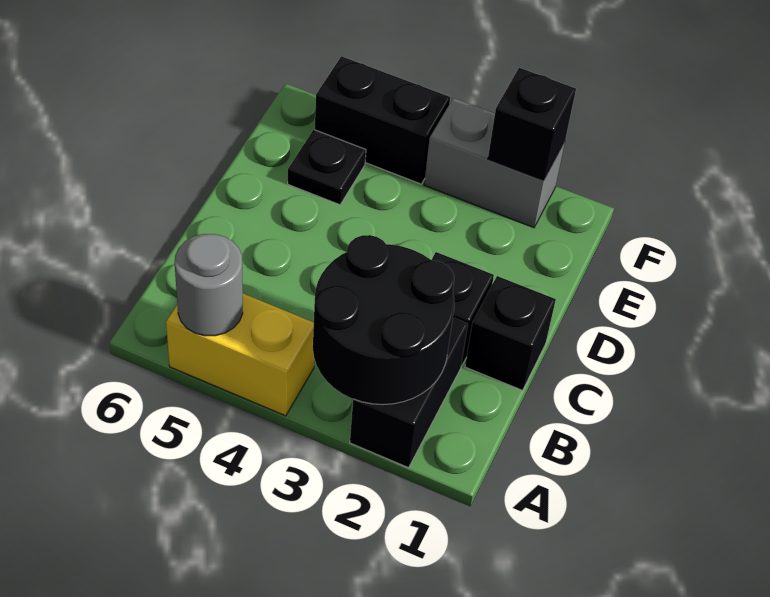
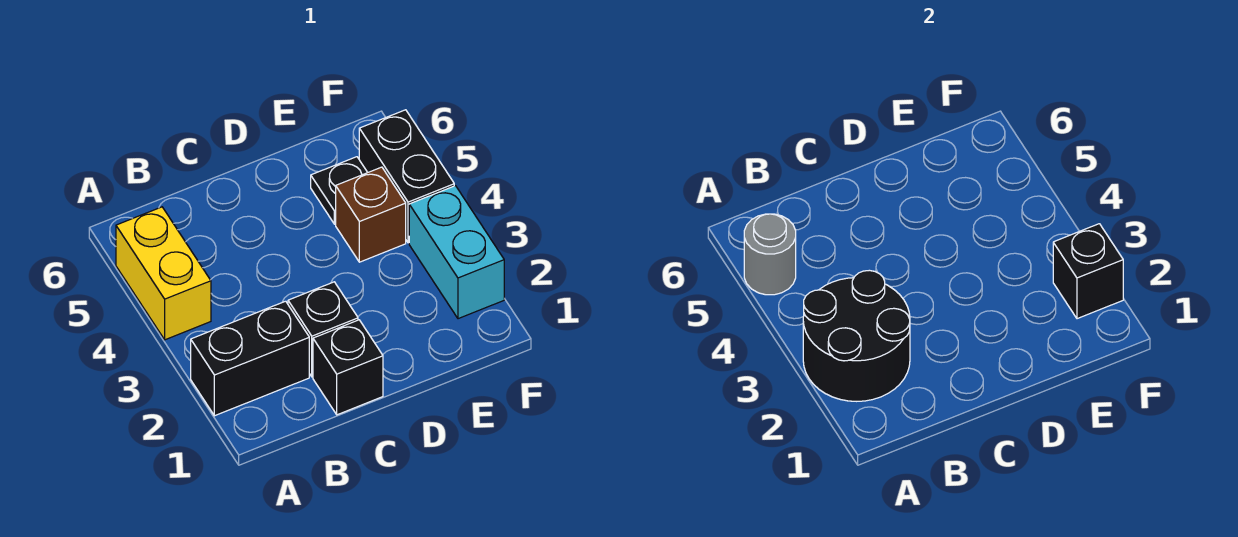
none -> brown brick E4 level 1
grey brick F2:F3 level 1 -> cyan brick F2:F3 level 1

